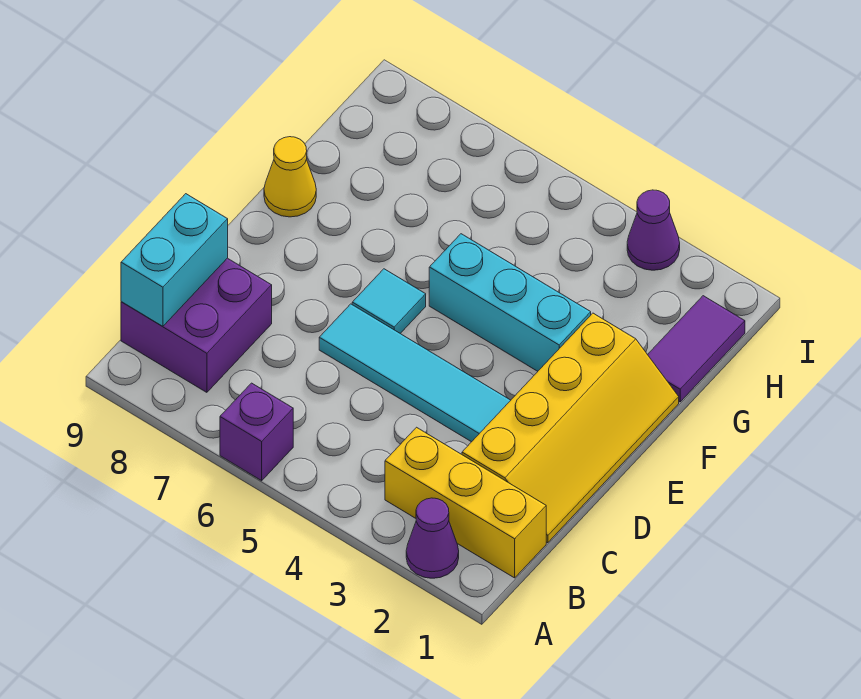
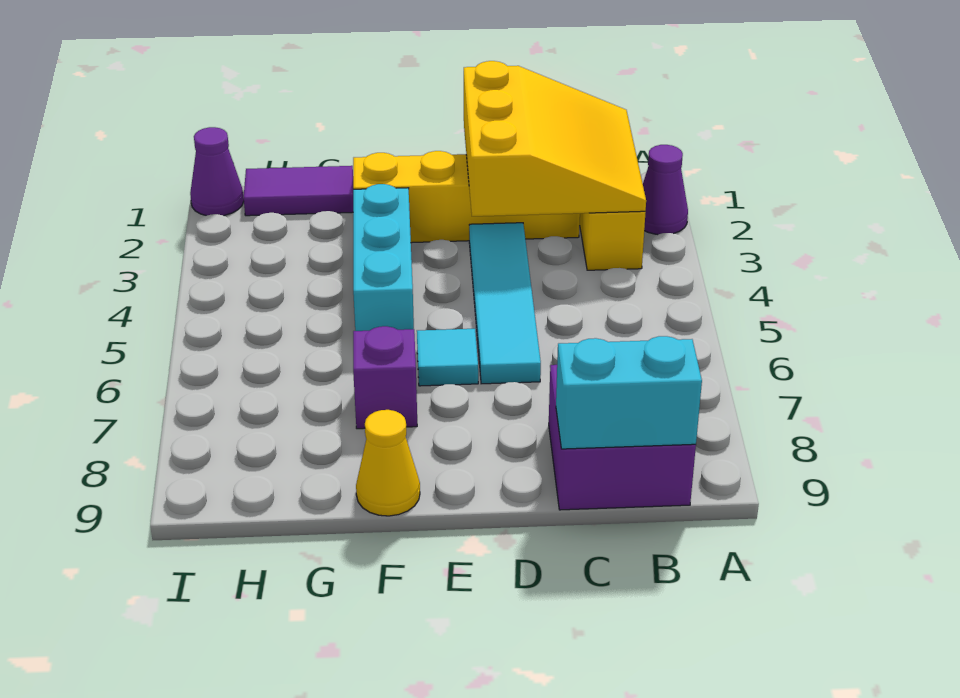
purple brick A6 level 1 -> purple brick F7 level 1
none -> yellow slope B1:D3 level 2 top D
purple cone I3 level 1 -> purple cone I1 level 1

